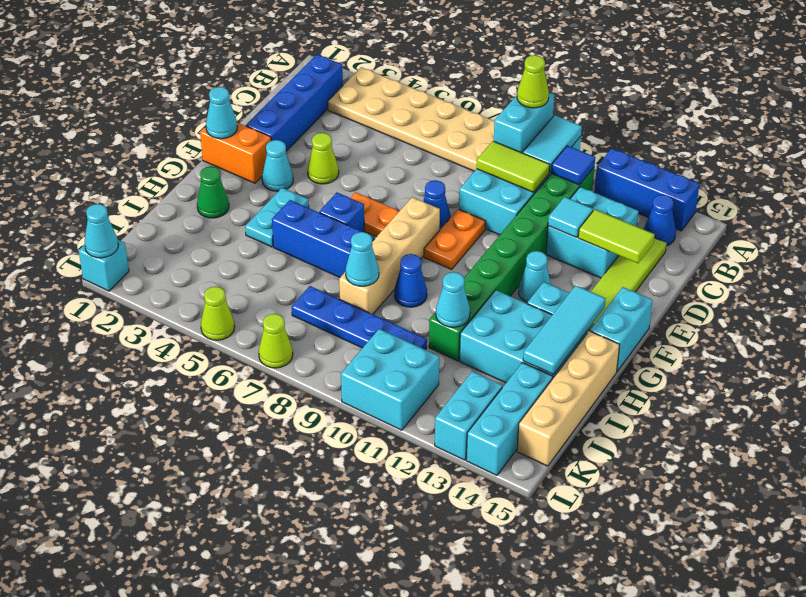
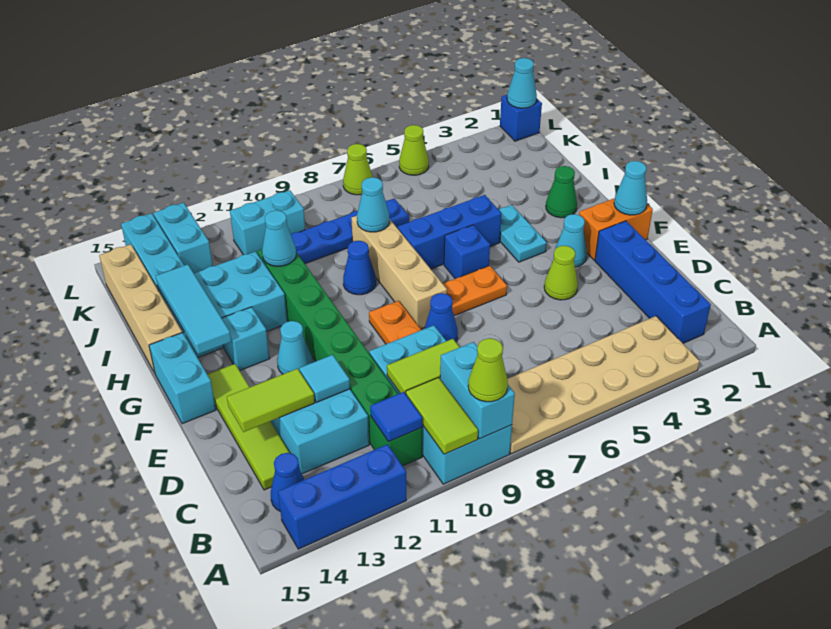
cyan tile A10:B10 level 2 -> lime tile A10:B10 level 2
cyan brick K10:L11 level 1 -> cyan brick K10:K11 level 1
cyan brick L1 level 1 -> blue brick L1 level 1

